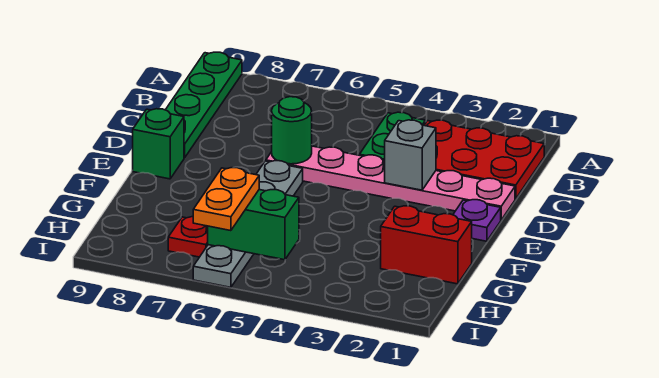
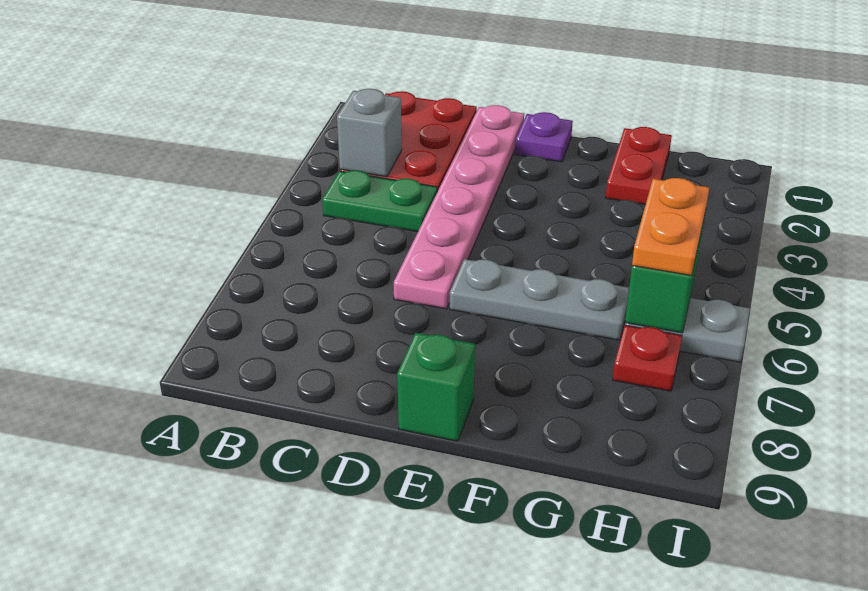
green plate A9:D9 level 1 -> none
grey brick D3 level 2 -> grey brick B3 level 2
green round brick D6 level 2 -> none
red brick G1:G2 level 1 -> red plate G1:G2 level 1
orange plate H6:I6 level 3 -> orange plate H5:H6 level 3

